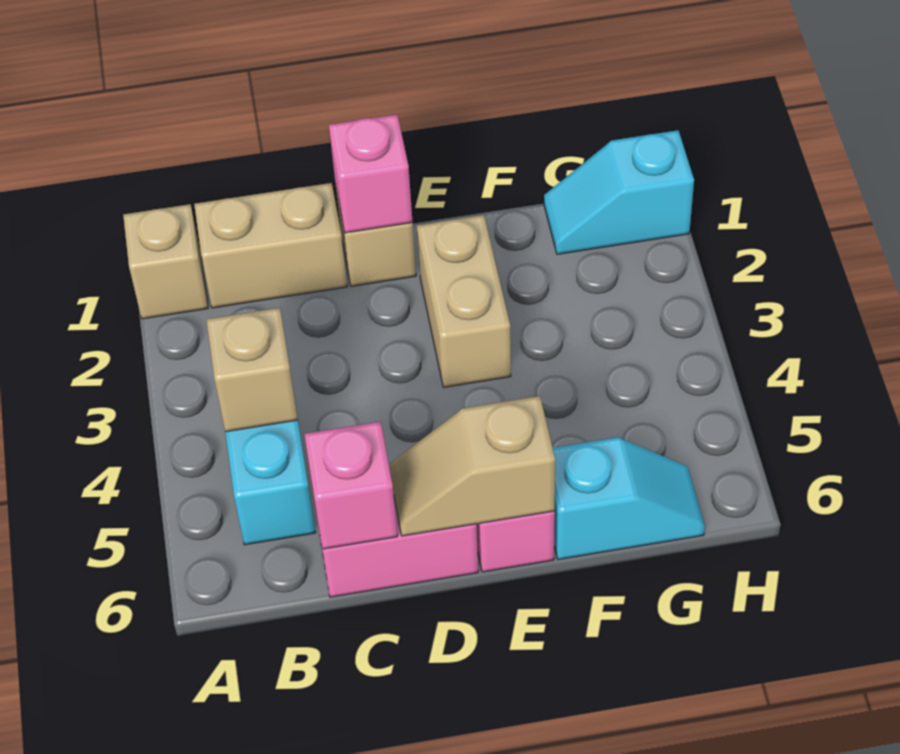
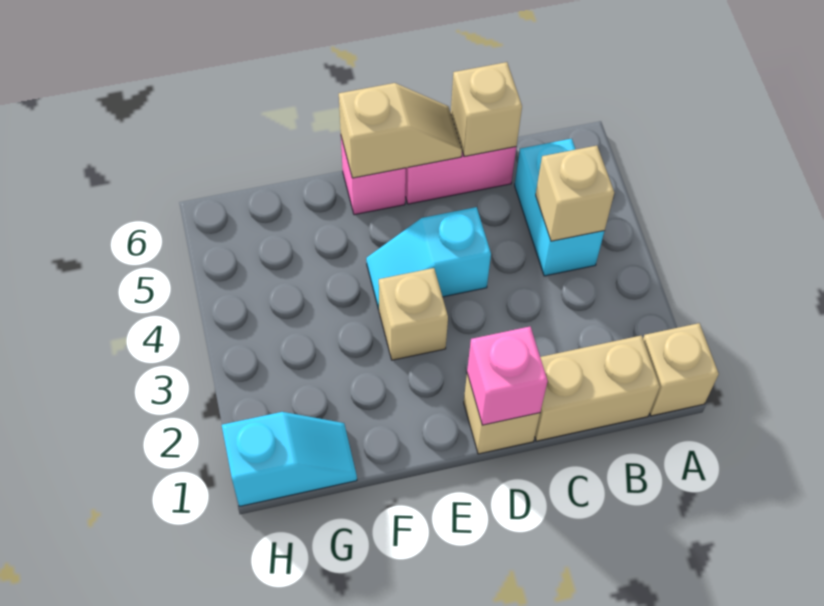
pink brick C6 level 2 -> tan brick C6 level 2
tan brick E2:E3 level 1 -> tan brick E3 level 1
cyan slope F6:G6 level 1 top F -> cyan slope D4:E4 level 1 top D

